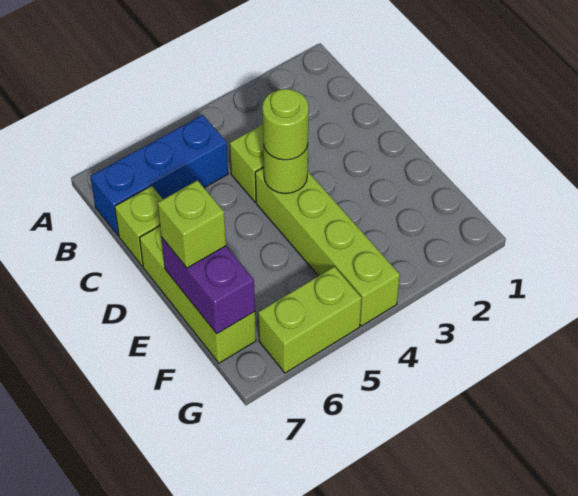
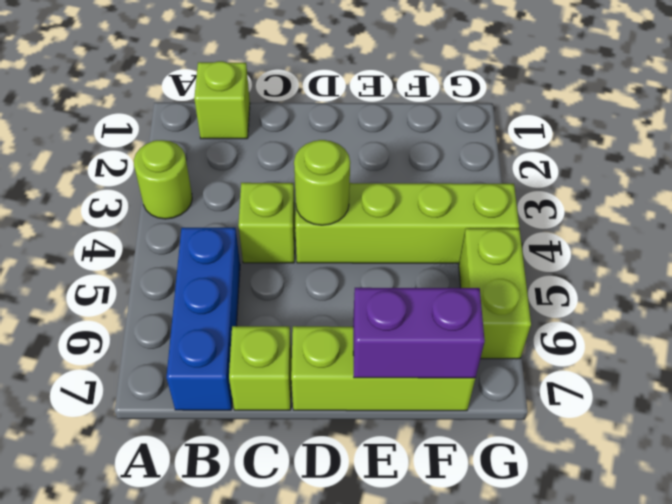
lime round brick D4 level 3 -> lime round brick A3 level 1
lime brick E7 level 3 -> lime brick B1 level 1

